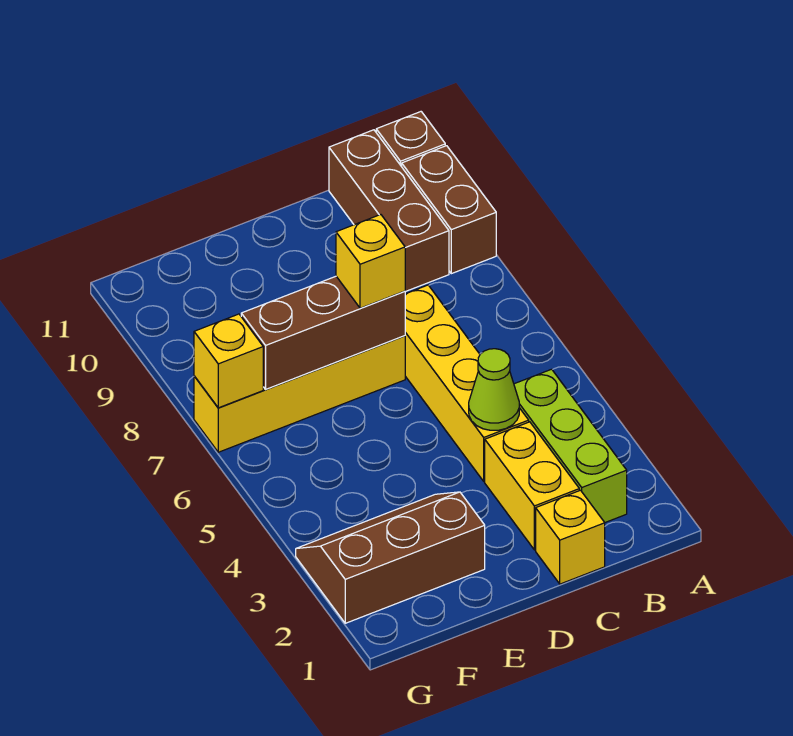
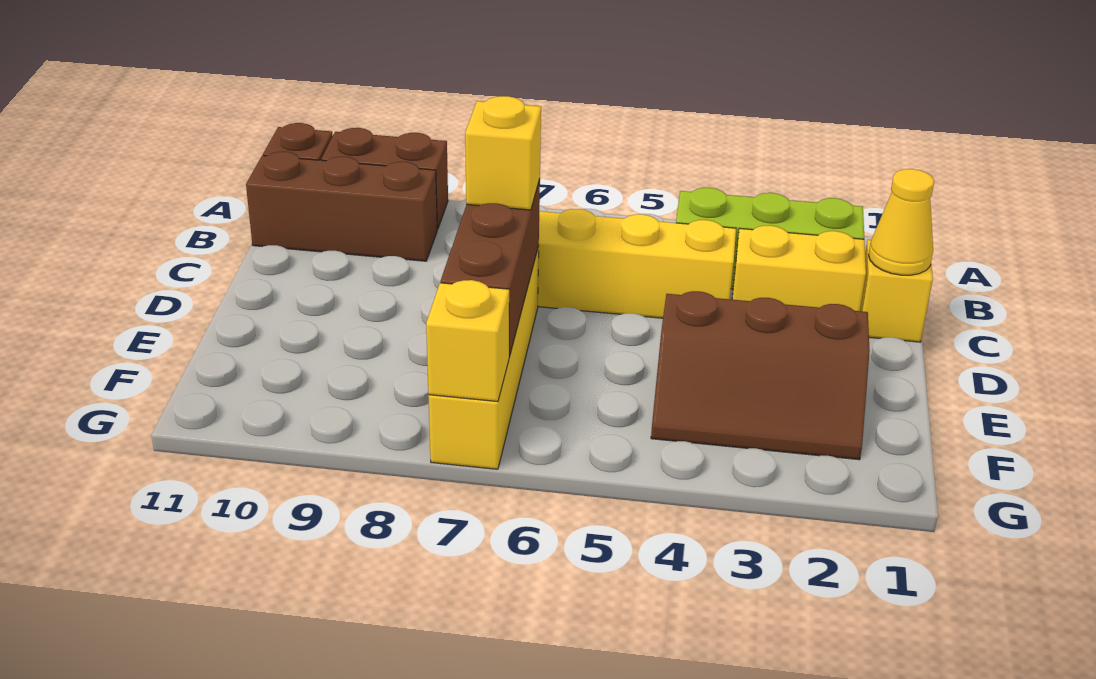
none -> yellow cone C1 level 2
lime cone C4 level 2 -> none
brown slope E2:G3 level 1 top 2 -> brown slope E2:F4 level 1 top E

